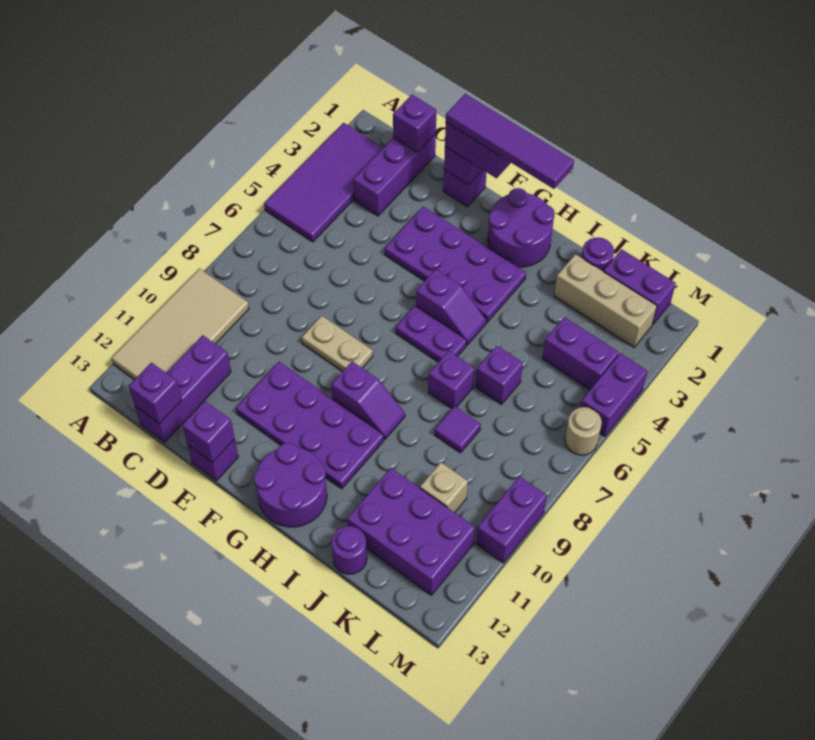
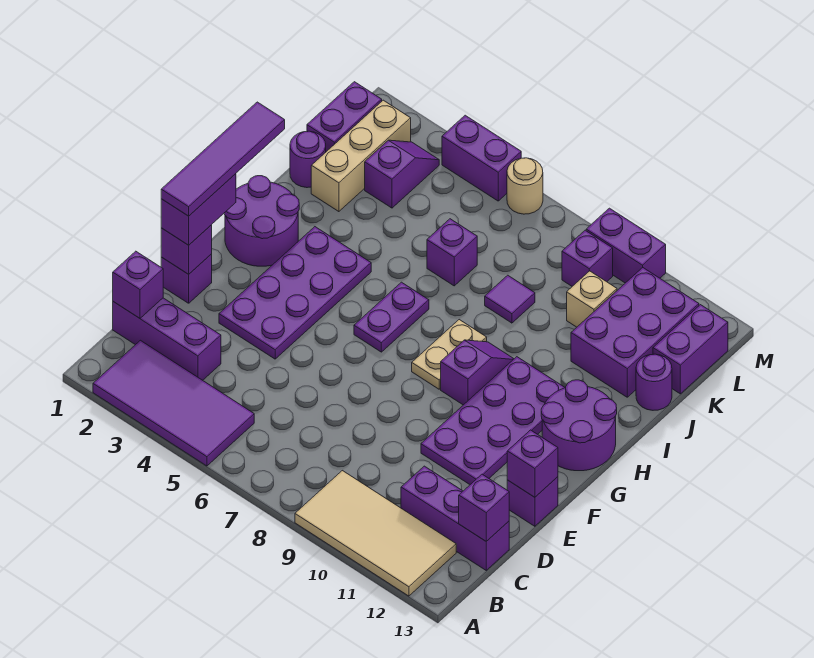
tan plate E8:F8 level 1 -> tan plate G8:H8 level 1
purple slope G5:H5 level 1 top G -> purple slope K3:L3 level 1 top K
purple brick I7 level 1 -> purple brick L9 level 1
purple brick K4:L4 level 1 -> purple brick K13:L13 level 1

